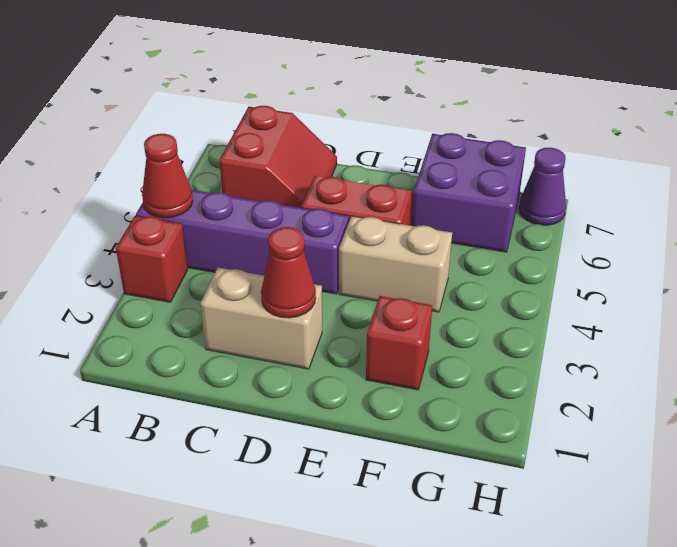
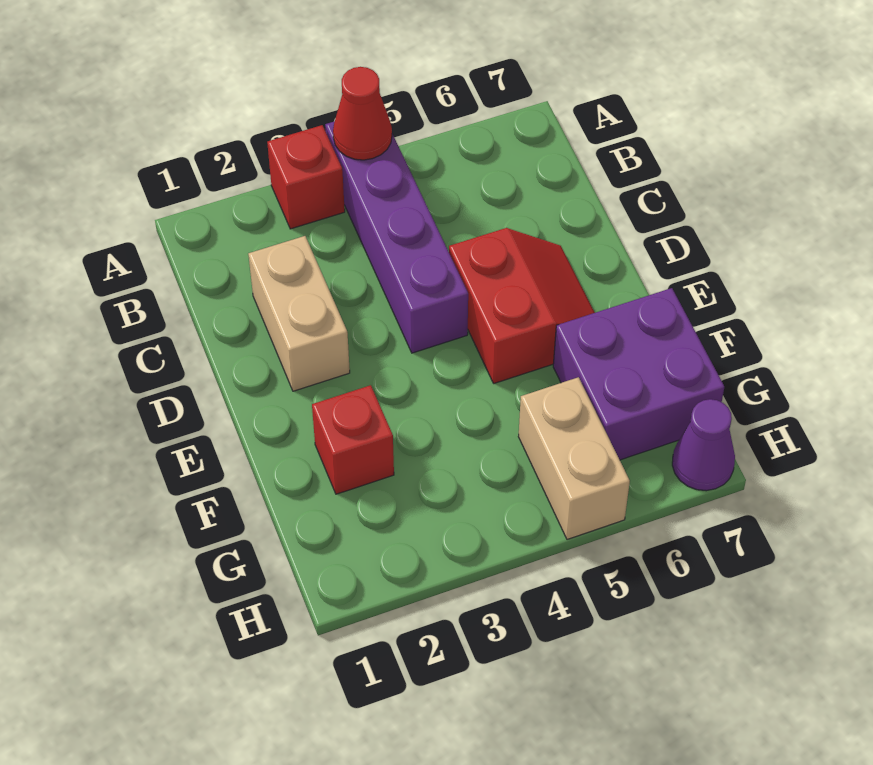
red slope B6:C7 level 1 top B -> none
red cone D2 level 2 -> none
tan brick E4:F4 level 1 -> tan brick G5:H5 level 1

